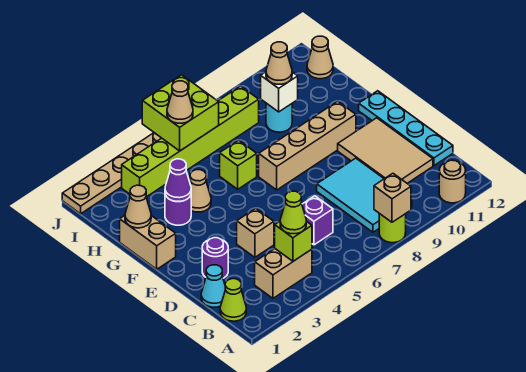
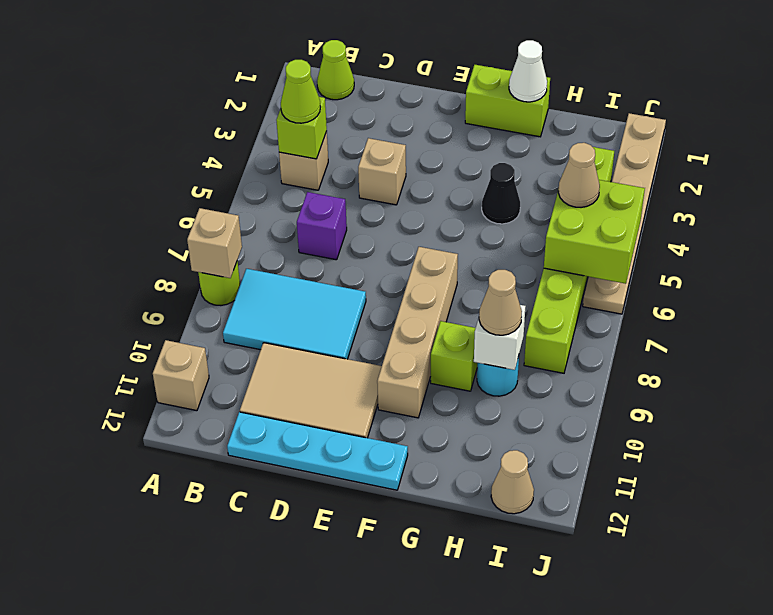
tan round brick A11 level 1 -> tan brick A11 level 1
tan brick B3:B4 level 1 -> tan brick B4 level 1
cyan cone C1 level 1 -> none
purple round brick D2 level 1 -> none
tan brick F1:G1 level 1 -> lime brick F1:G1 level 1
tan cone G1 level 2 -> white cone G1 level 2
purple round brick G3 level 1 -> none
purple cone G3 level 2 -> none
tan cone G4 level 1 -> black cone G4 level 1
lime brick G6 level 1 -> lime brick G9 level 1

